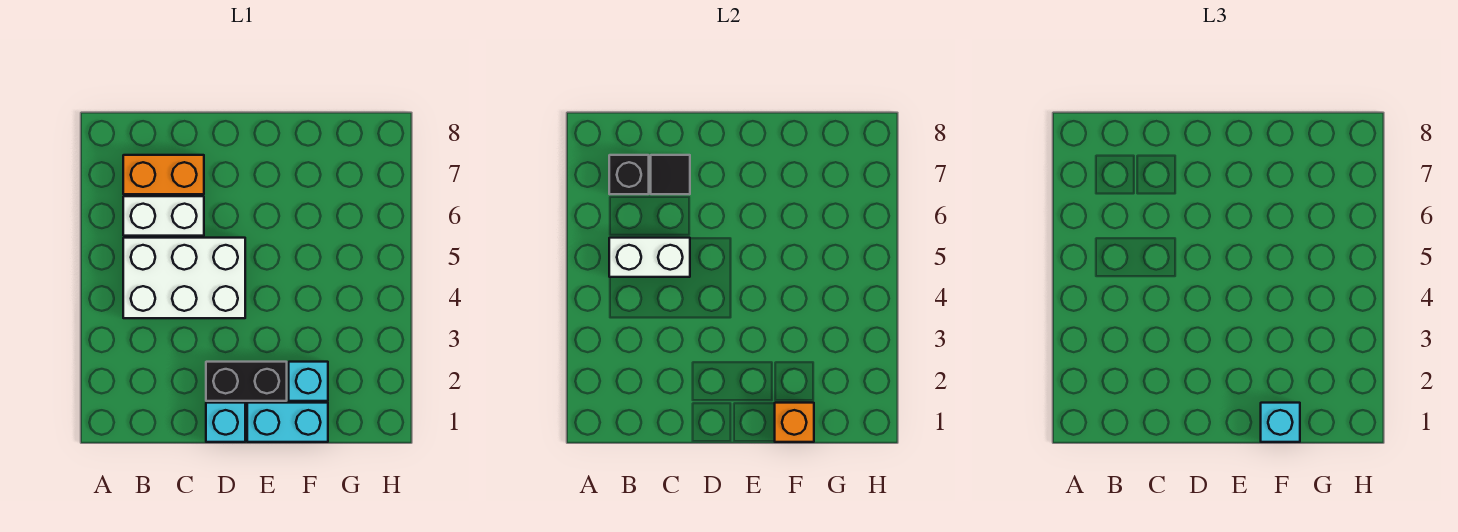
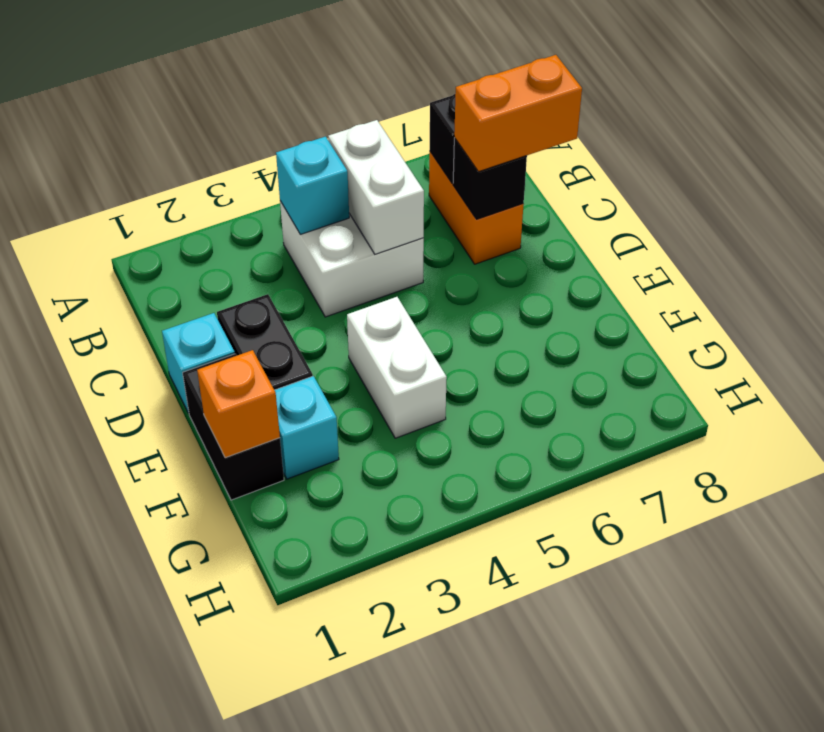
white brick B4:D5 level 1 -> white brick B4:C5 level 1
white brick B6:C6 level 1 -> white brick E4:F4 level 1
black tile C7 level 2 -> black brick C7 level 2
none -> orange brick C7:C8 level 3
cyan brick E1:F1 level 1 -> black brick E1:F1 level 1
cyan brick F1 level 3 -> cyan brick B4 level 2

